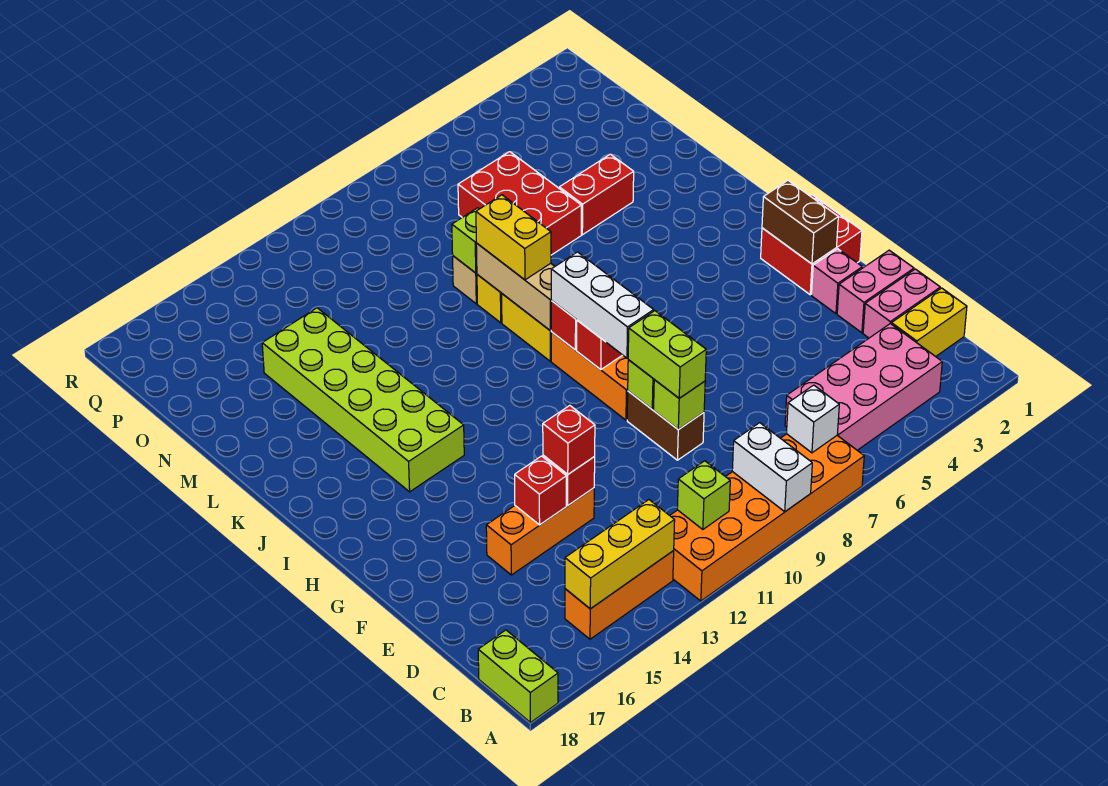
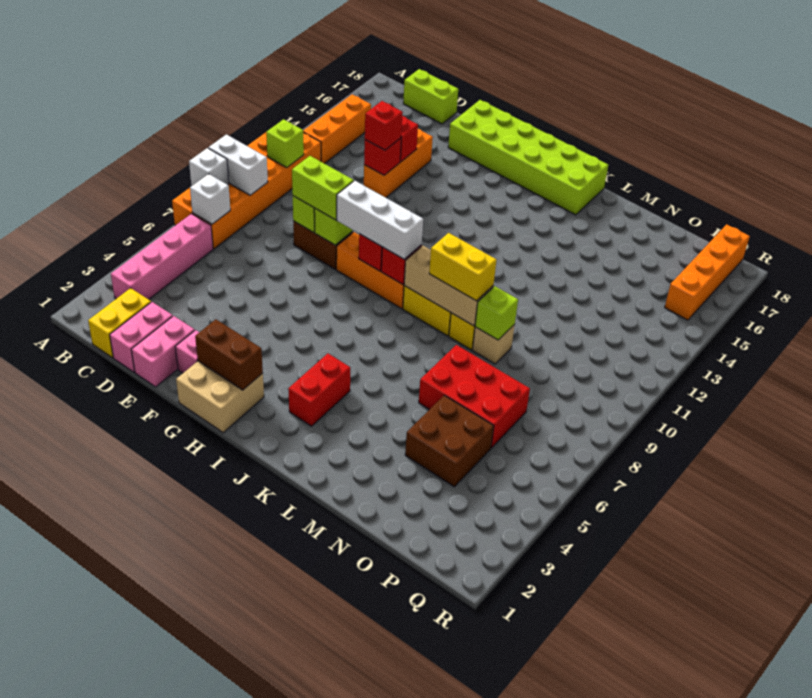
none -> white brick A8 level 2
lime brick A18:B18 level 1 -> lime brick C18:D18 level 1
pink brick B3:C6 level 1 -> pink brick B3:B6 level 1
yellow brick B13:B15 level 2 -> none
red brick G1:H2 level 1 -> tan brick G1:H2 level 1
lime brick I14:N15 level 1 -> lime brick F17:K18 level 1
red brick M4:M5 level 1 -> red brick J3:J4 level 1
none -> brown brick N4:O5 level 1
none -> orange brick Q15:Q18 level 1

